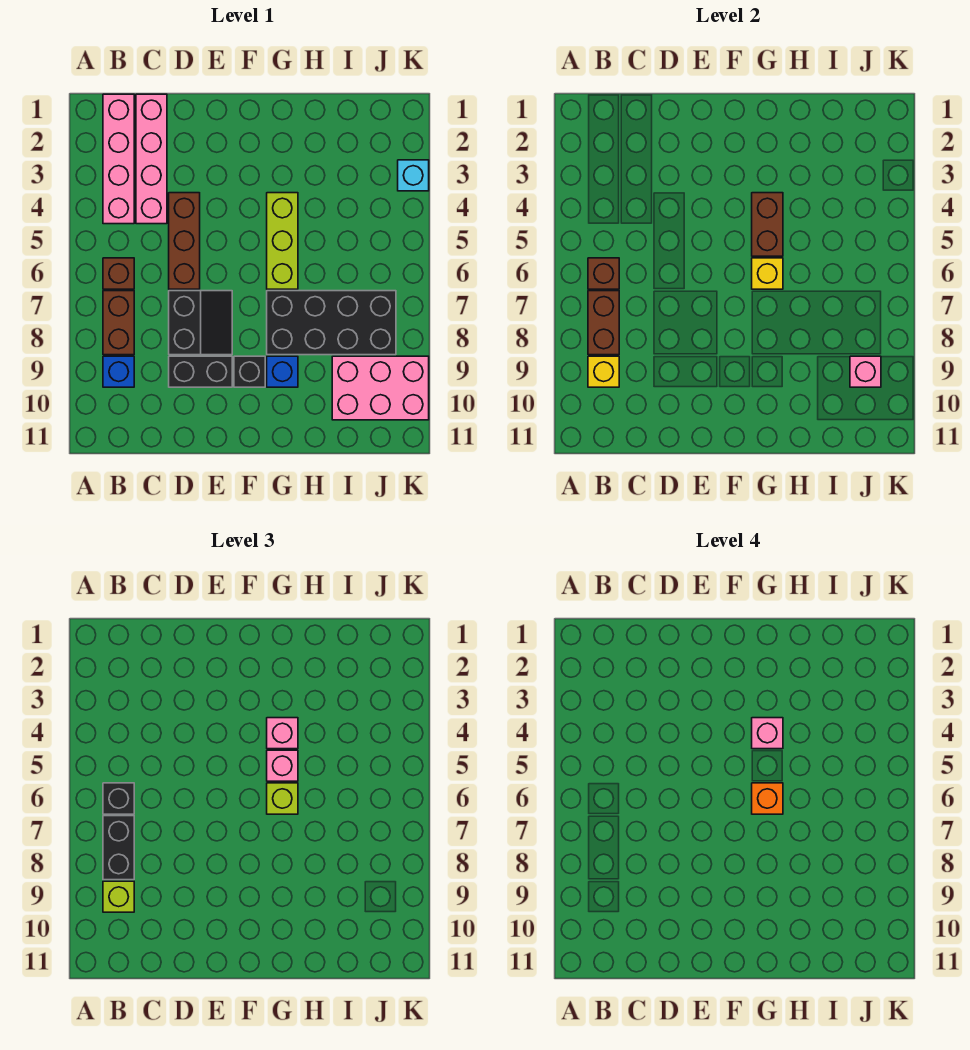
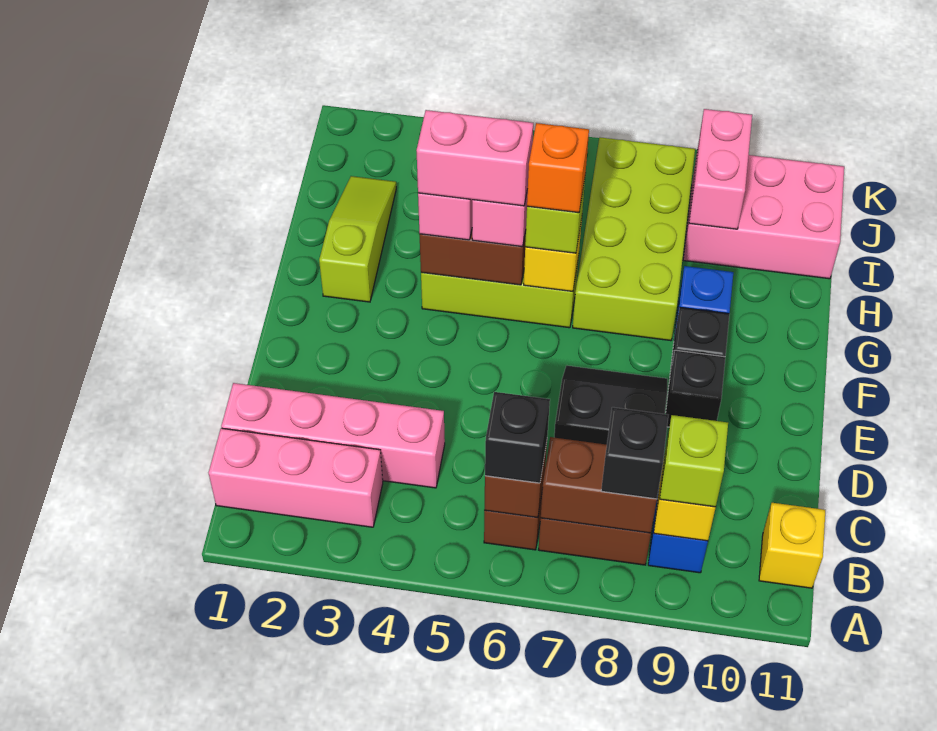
pink brick B1:B4 level 1 -> pink brick B1:B3 level 1
black brick B7:B8 level 3 -> black brick B8 level 3
none -> yellow brick B11 level 1
brown brick D4:D6 level 1 -> none
black brick D9:E9 level 1 -> black brick E9 level 1
none -> lime slope G2:I2 level 1 top G
pink brick G4 level 4 -> pink brick G4:G5 level 4
black brick G7:J8 level 1 -> lime brick G7:J8 level 1
pink brick I9:K10 level 1 -> pink brick I9:J11 level 1
pink brick J9 level 2 -> pink brick I9:J9 level 2
cyan brick K3 level 1 -> none

